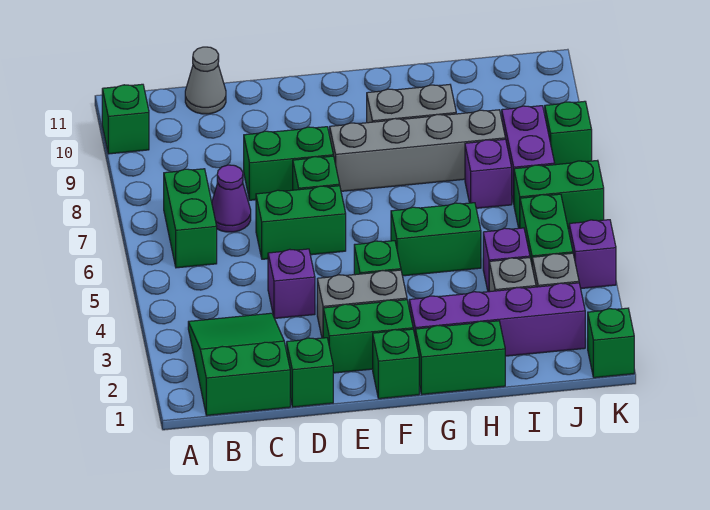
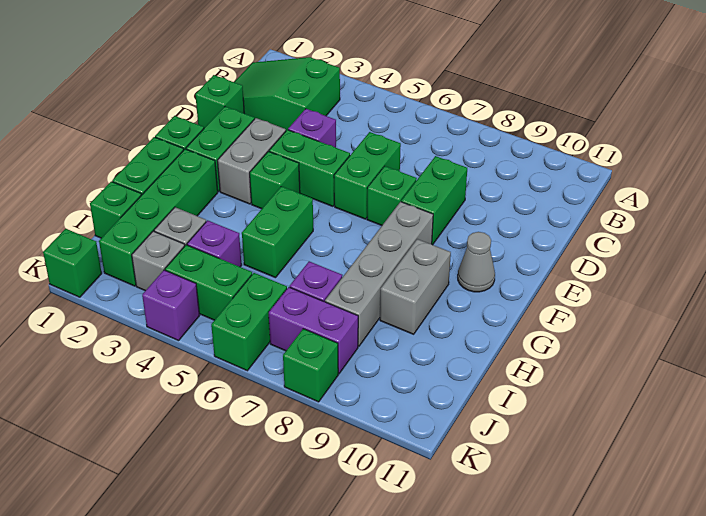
green brick A10 level 1 -> green brick I1 level 1
green slope B1:C3 level 1 top 1 -> green slope B1:C3 level 1 top 3
green brick B6:B7 level 1 -> green brick E4:E5 level 1
purple cone C7 level 1 -> none
grey cone C11 level 1 -> grey cone F10 level 1
purple brick G2:J2 level 1 -> green brick G2:J2 level 1

